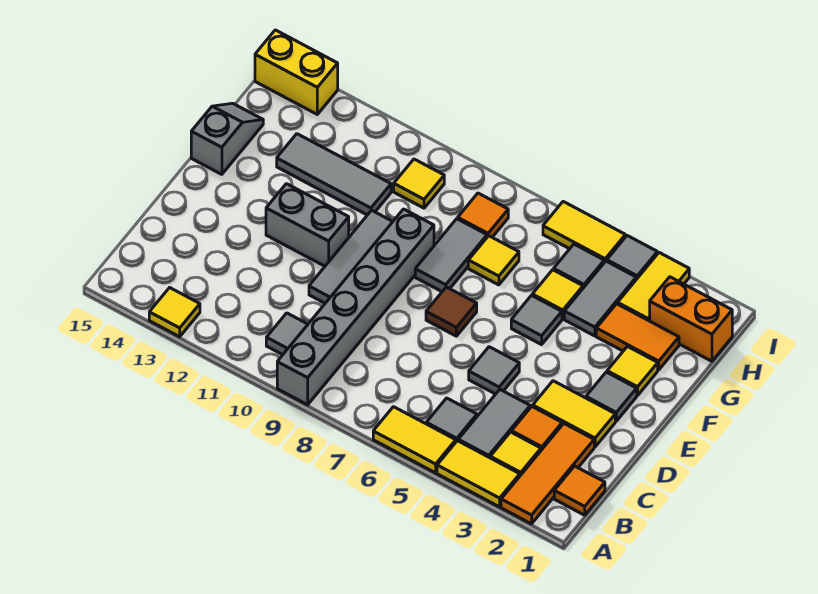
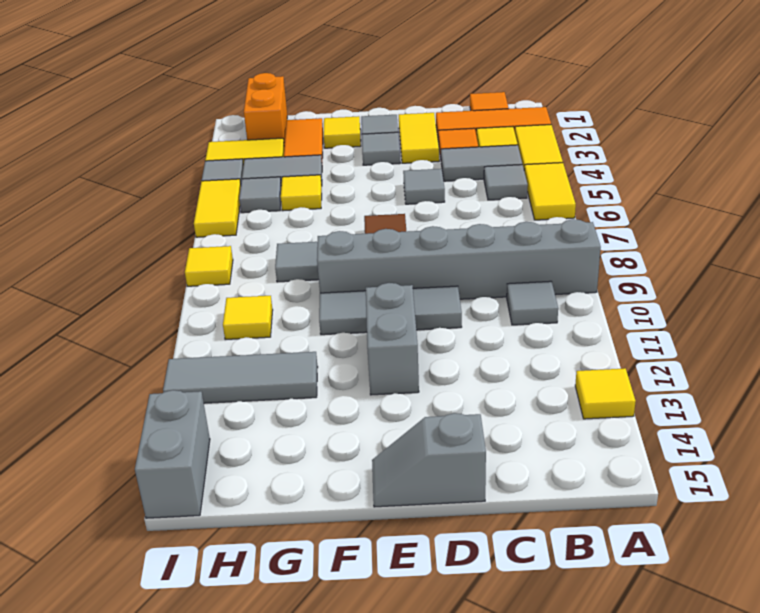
grey tile F5 level 1 -> grey tile E3 level 1
grey slope F15:G15 level 1 top F -> grey slope D15:E15 level 1 top D
yellow tile G7 level 1 -> yellow tile I8 level 1
grey tile G11:G13 level 1 -> grey tile G12:I12 level 1
orange tile H8 level 1 -> none
yellow brick I14:I15 level 1 -> grey brick I14:I15 level 1

